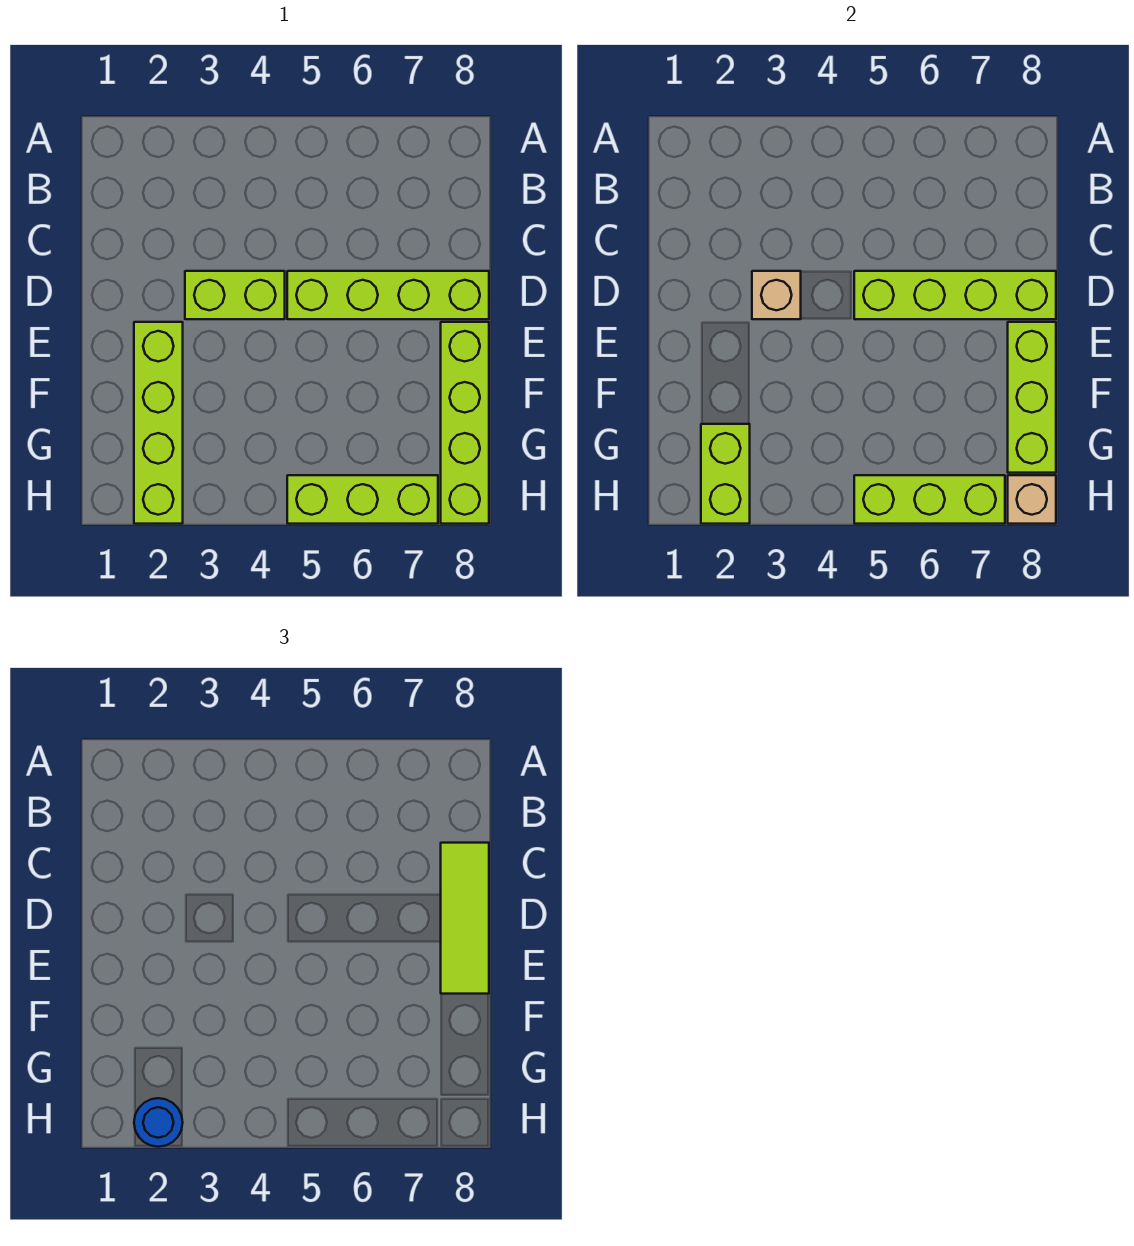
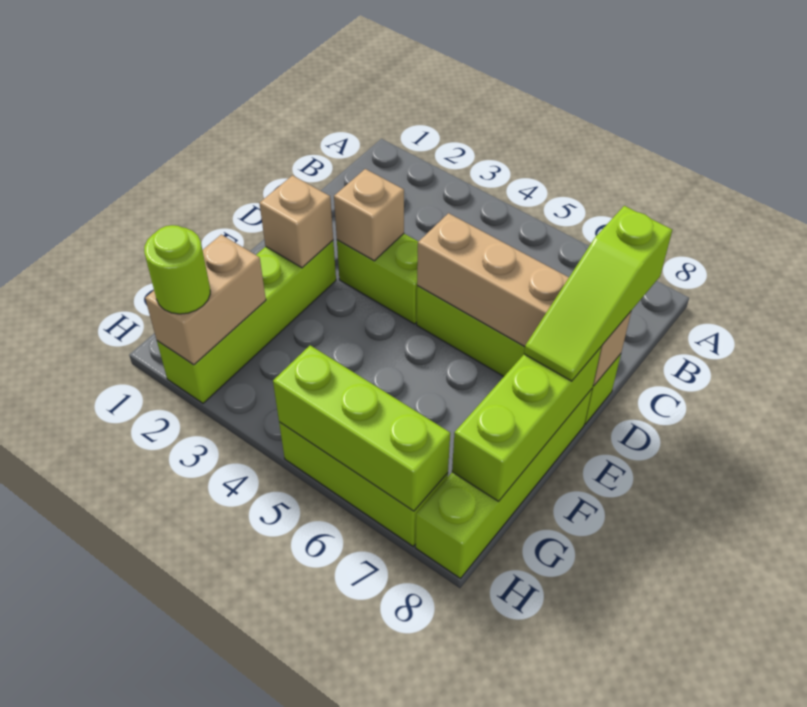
lime tile C8:E8 level 3 -> lime slope C8:E8 level 3 top C
lime brick D5:D8 level 2 -> tan brick D5:D8 level 2
lime brick G2:H2 level 2 -> tan brick G2:H2 level 2
blue round brick H2 level 3 -> lime round brick H2 level 3
tan brick H8 level 2 -> tan brick E2 level 2

